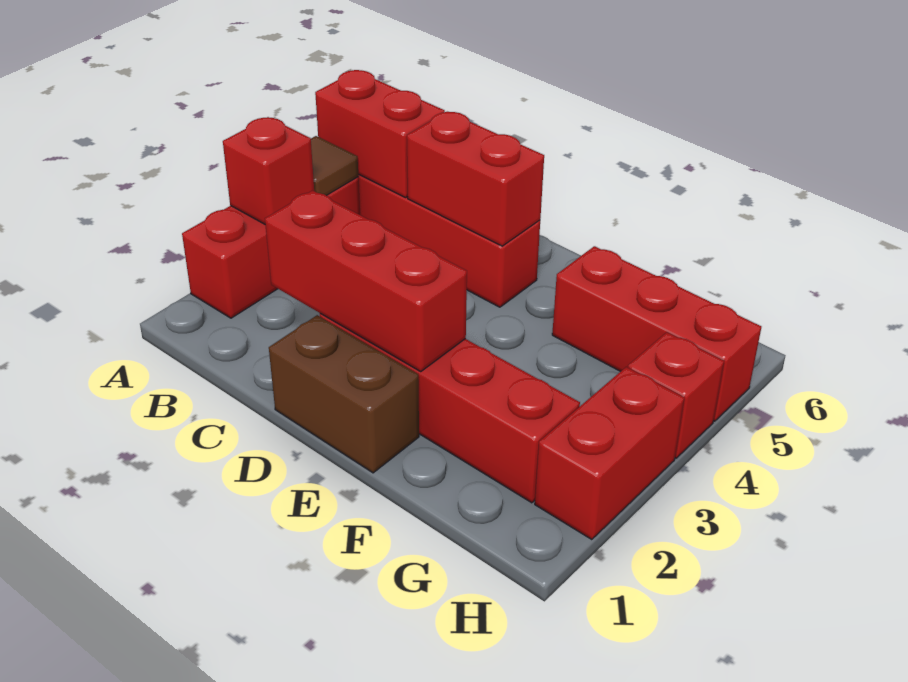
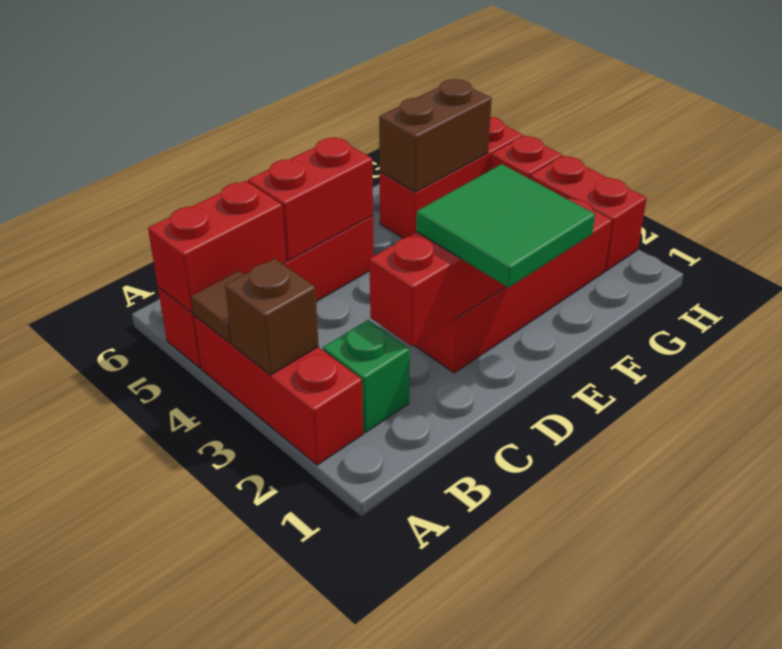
red brick A3 level 2 -> brown brick A3 level 2
none -> green brick B2 level 1
brown brick D1:E1 level 1 -> brown brick F5:G5 level 2
none -> green tile D1:E2 level 3

